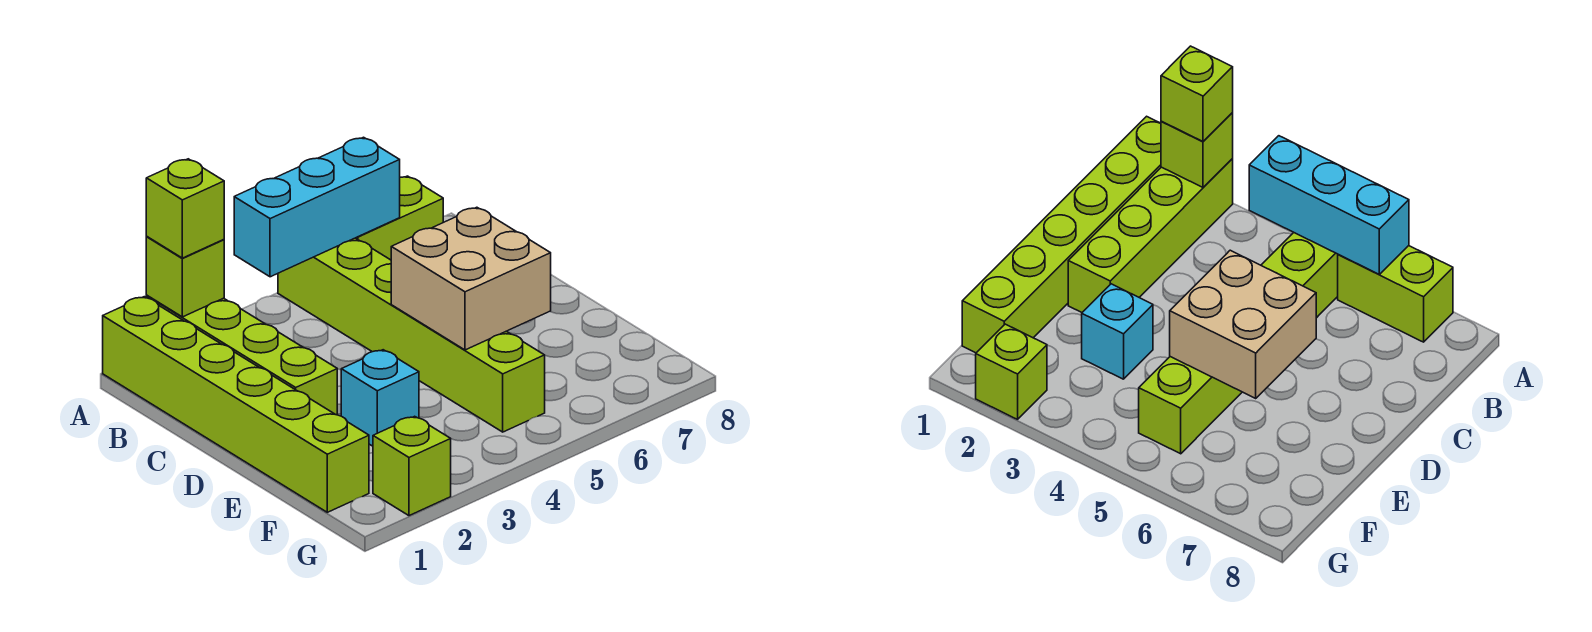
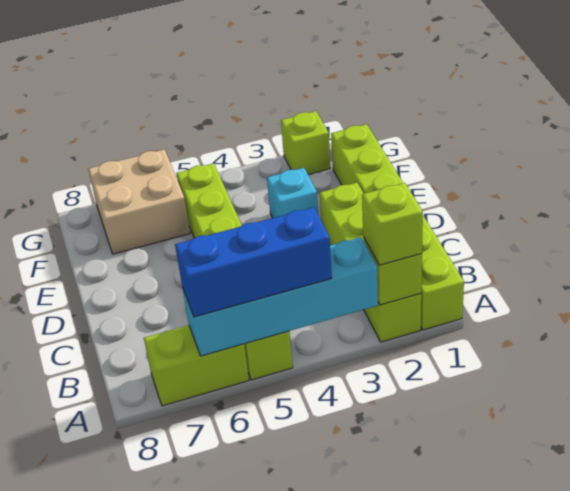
cyan brick A4:A6 level 2 -> cyan brick A3:A6 level 2
none -> blue brick A4:A6 level 3
tan brick D5:E6 level 2 -> tan brick F6:G7 level 1

